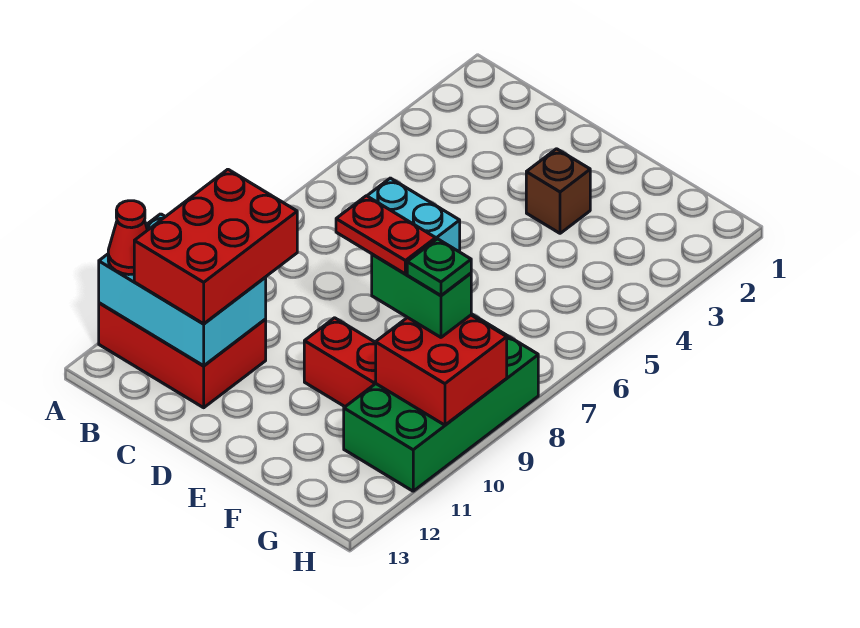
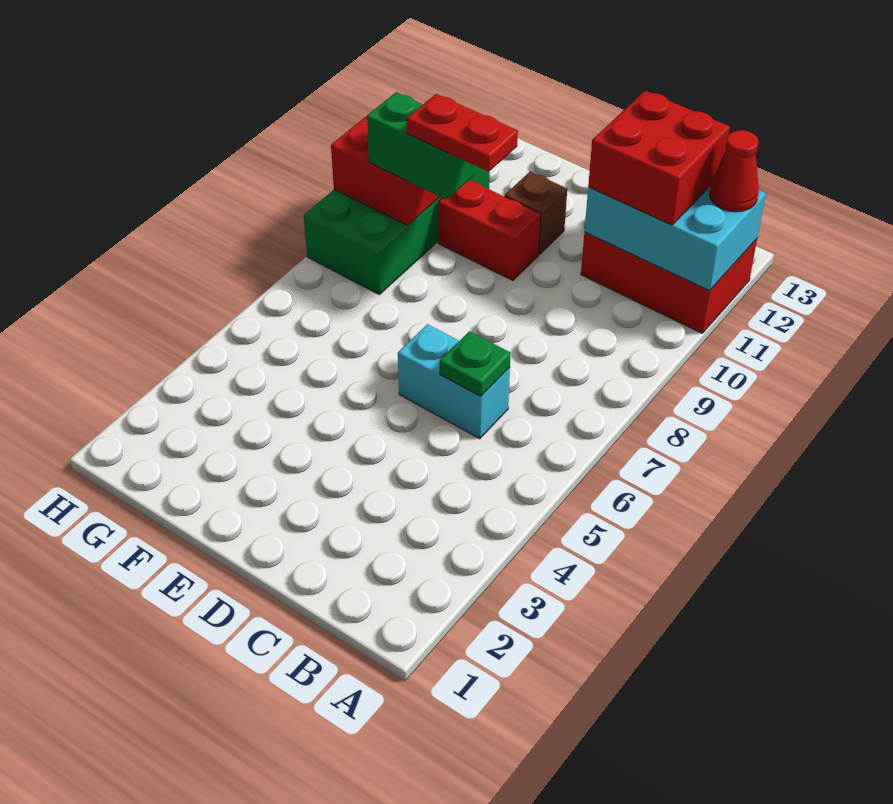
red brick B10:C12 level 3 -> red brick B11:C12 level 3
brown brick E3 level 1 -> brown brick E11 level 1
green plate G9 level 4 -> green plate C6 level 2

